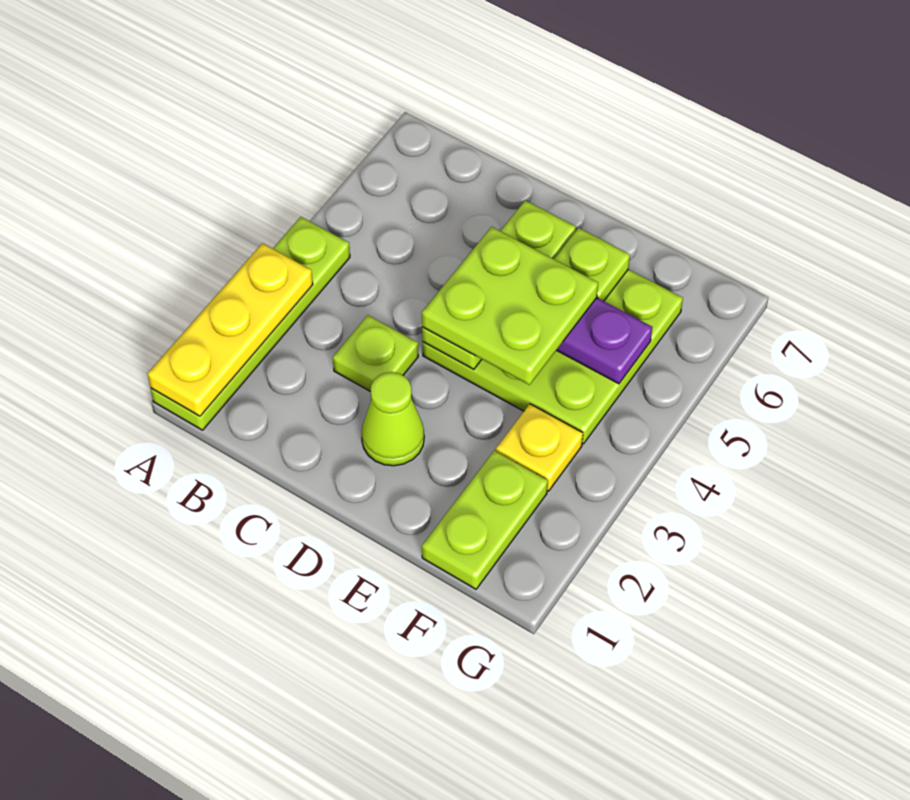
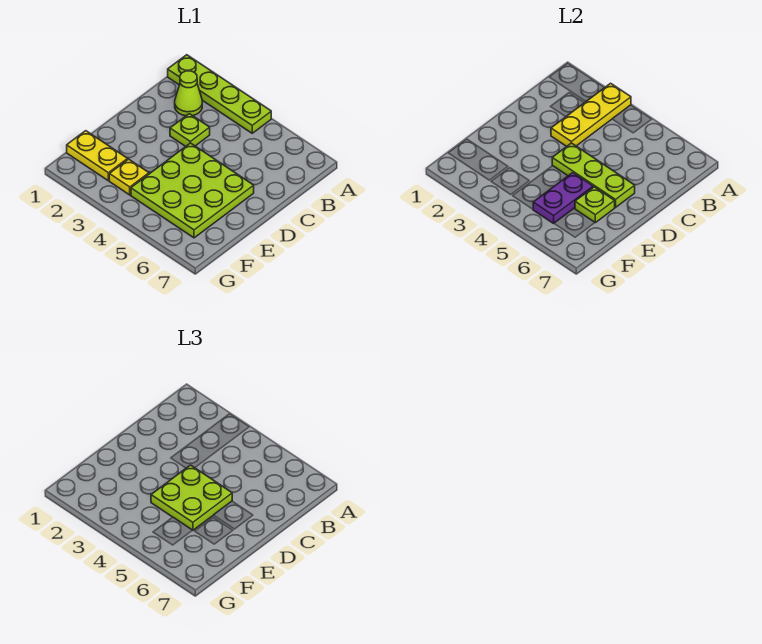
yellow plate A1:A3 level 2 -> yellow plate A3:C3 level 2
lime cone D2 level 1 -> lime cone B2 level 1
lime plate F1:F2 level 1 -> yellow plate F1:F2 level 1

